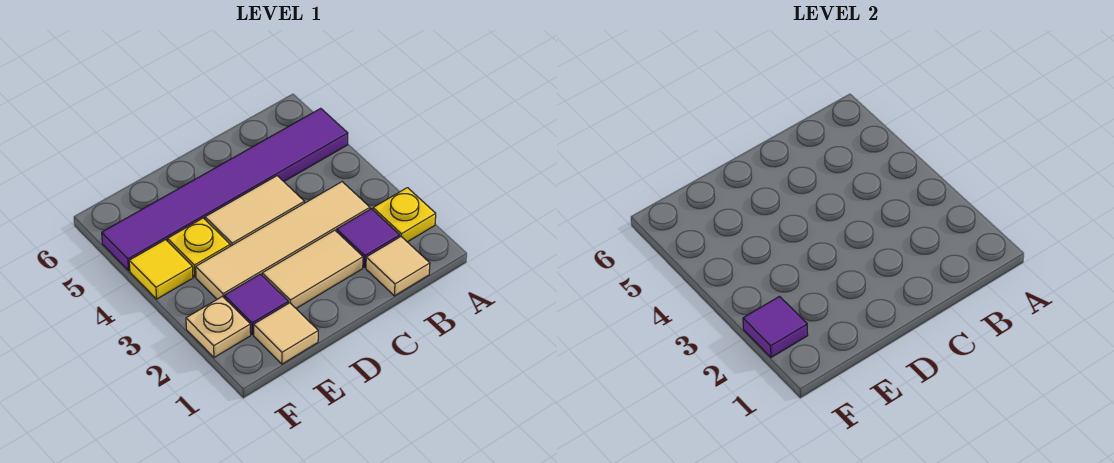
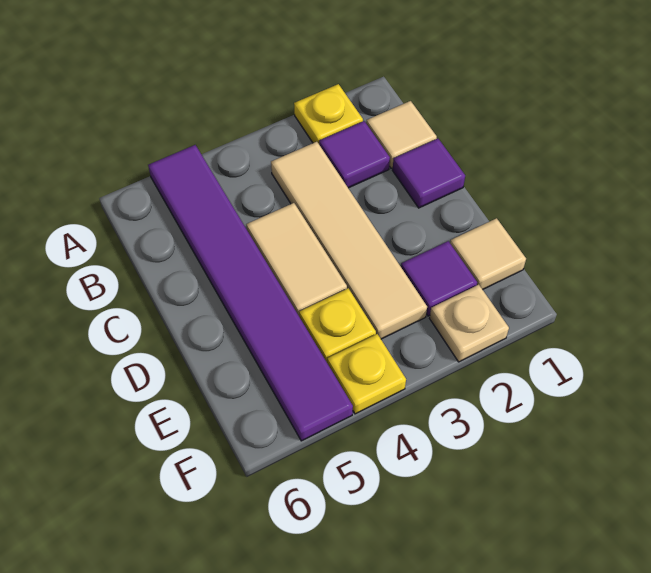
tan tile C2:D2 level 1 -> none
purple tile F2 level 2 -> purple tile C1 level 1
yellow tile F4 level 1 -> yellow plate F4 level 1

